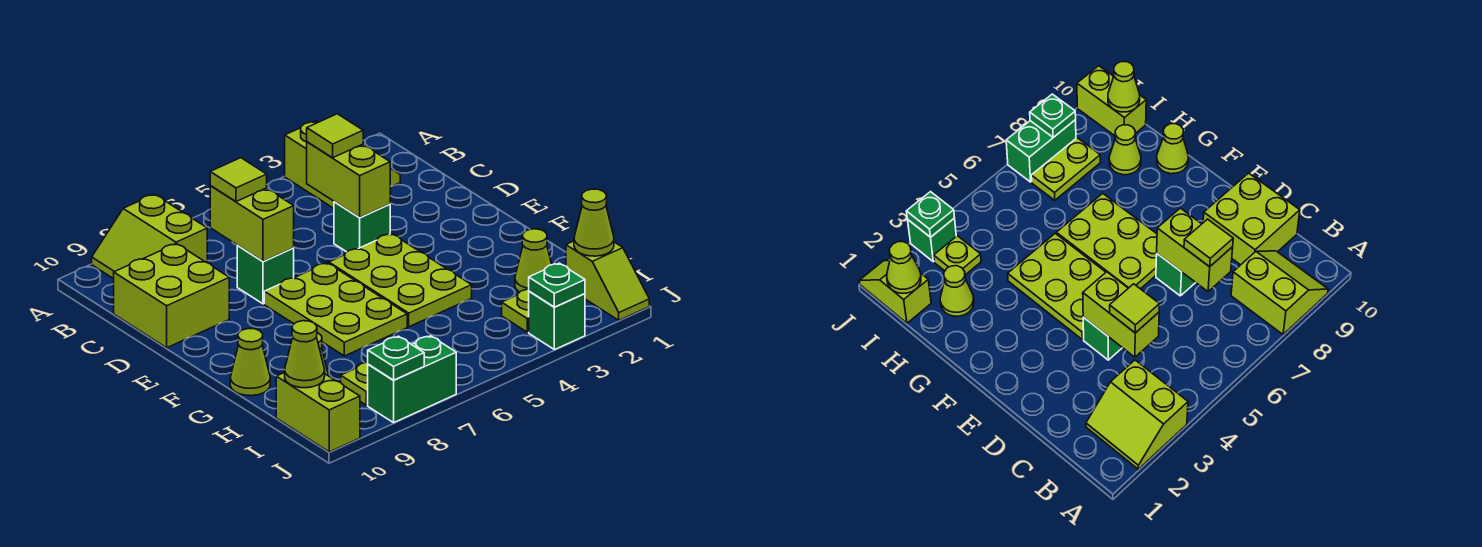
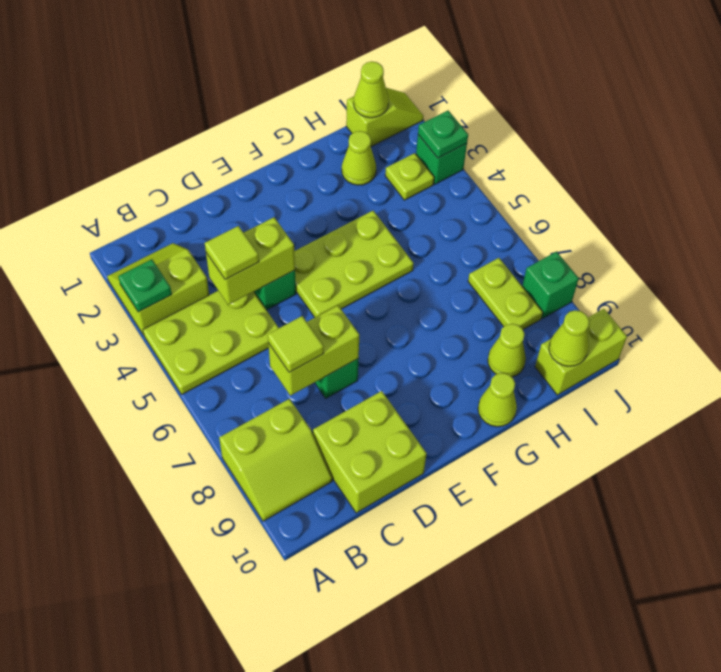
lime plate E6:G7 level 1 -> lime plate A4:C5 level 1
green brick J7:J8 level 1 -> green brick J8 level 1
green plate J8 level 2 -> green plate A3 level 2

